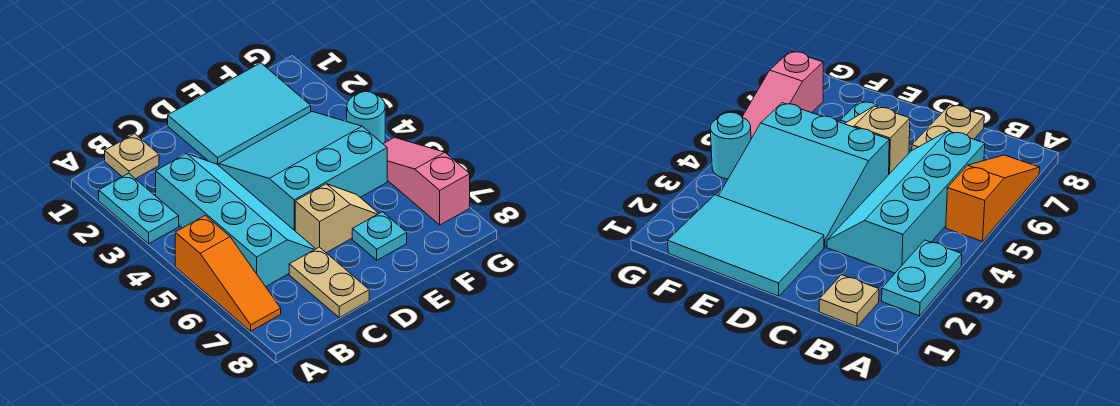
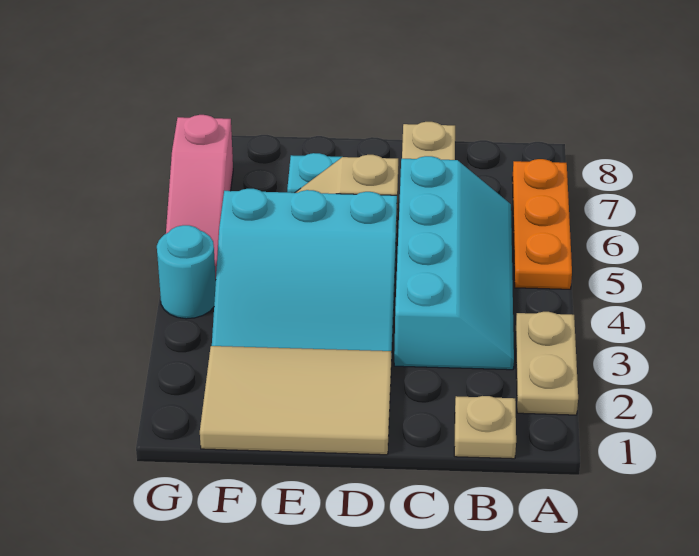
cyan plate A2:A3 level 1 -> tan plate A2:A3 level 1
orange slope A5:A7 level 1 top 5 -> orange plate A5:A7 level 1
cyan slope B3:C6 level 1 top B -> cyan slope B3:C6 level 1 top C
cyan tile D1:F2 level 1 -> tan tile D1:F2 level 1

